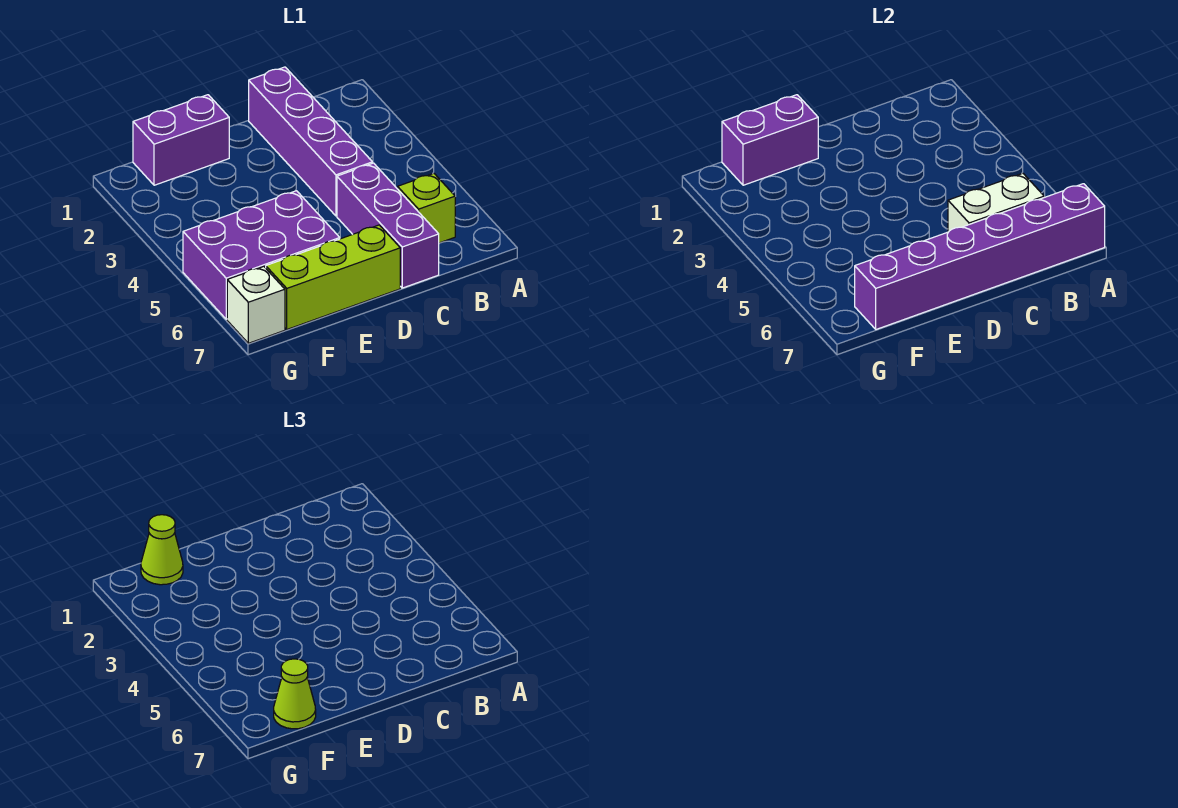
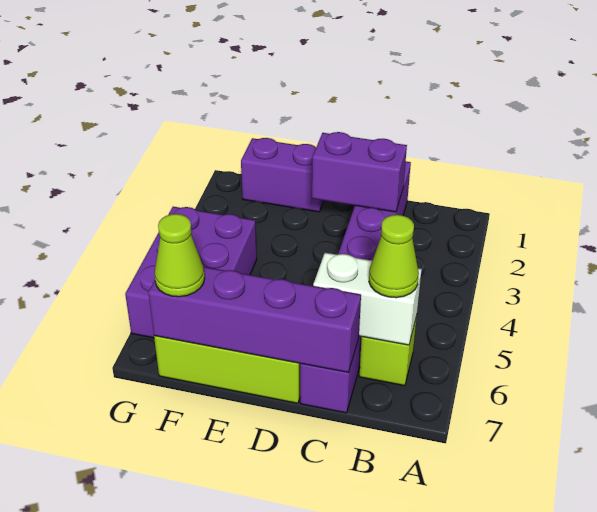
purple brick A7:F7 level 2 -> purple brick C7:F7 level 2
purple brick E1:F1 level 2 -> purple brick C2:D2 level 2
purple brick E5:G6 level 1 -> purple brick F4:G6 level 1
lime cone F1 level 3 -> lime cone B6 level 3
white brick G7 level 1 -> none

